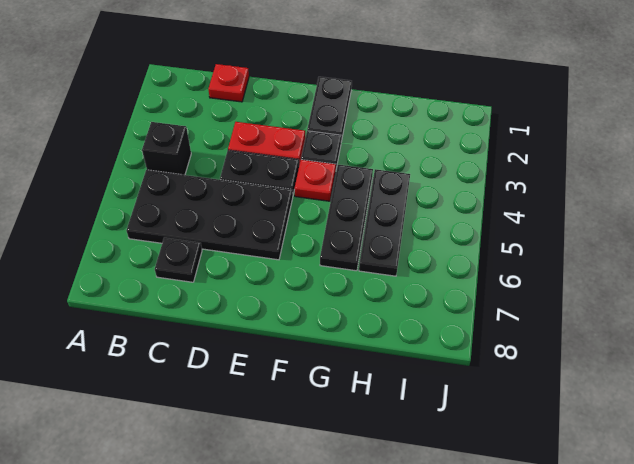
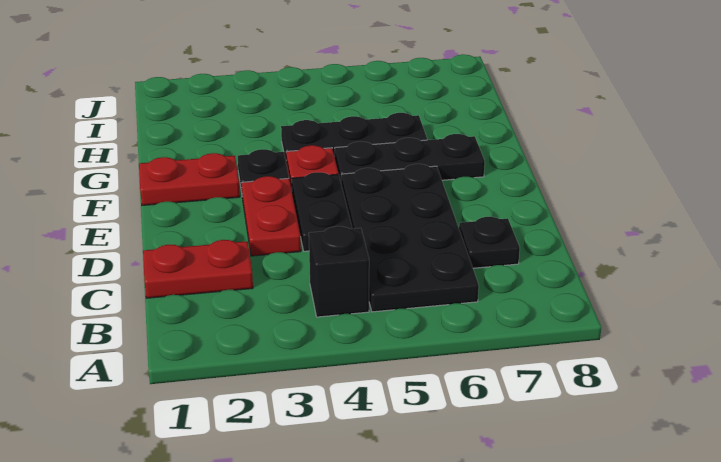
red plate C1 level 1 -> red plate C1:C2 level 1
black plate F1:F2 level 1 -> red plate F1:F2 level 1
black plate H4:H6 level 1 -> black plate F5:F7 level 1

